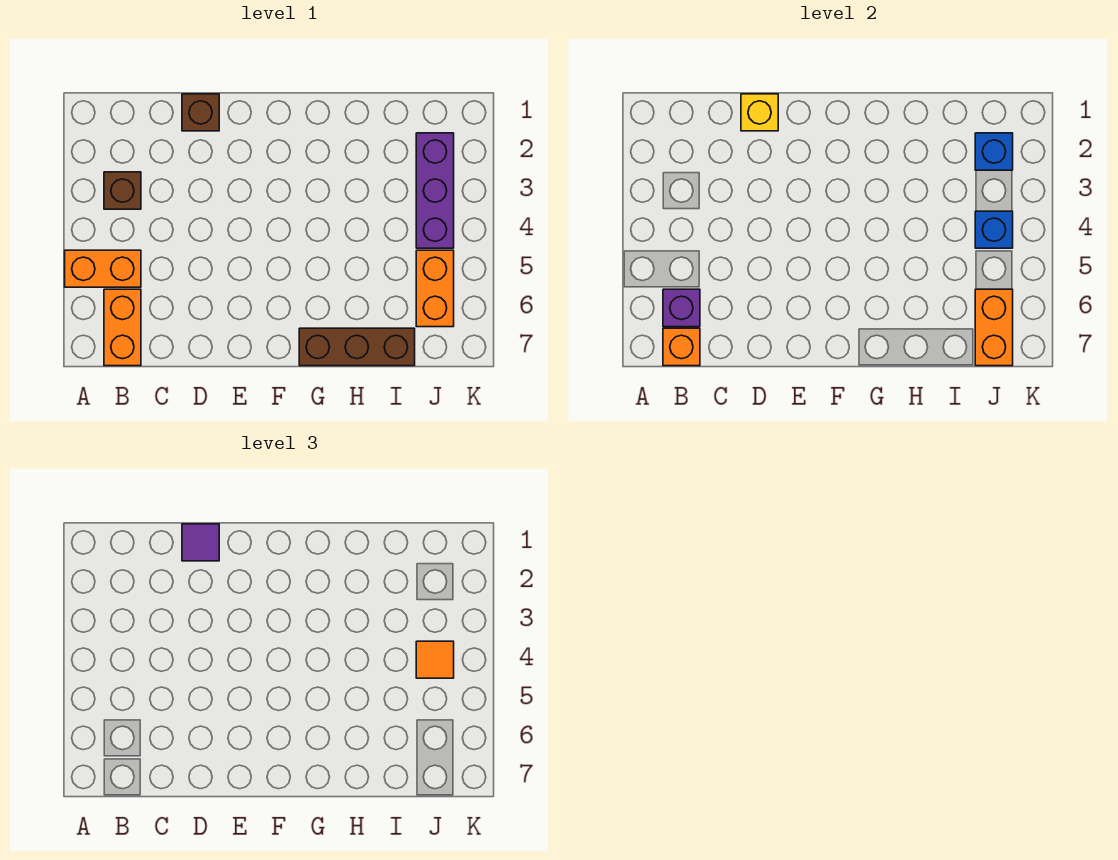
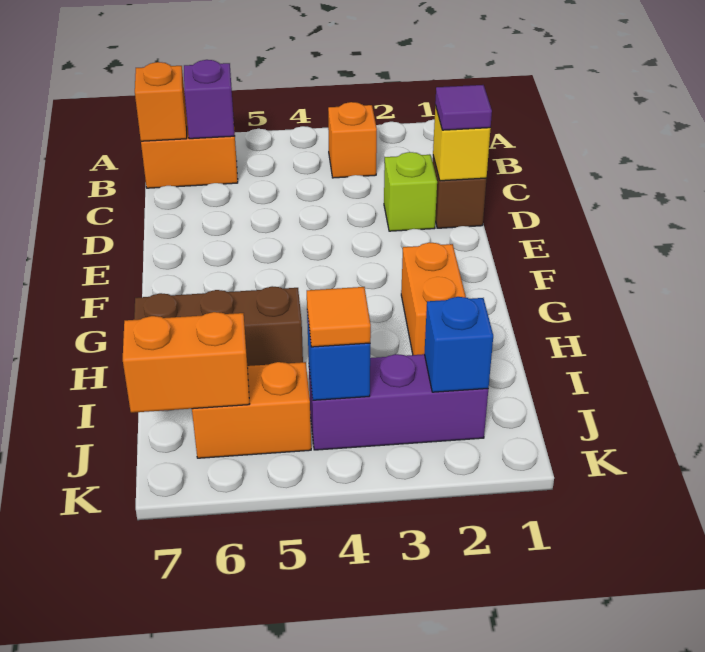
orange brick A5:B5 level 1 -> orange brick G2:H2 level 1
brown brick B3 level 1 -> orange brick B3 level 1
none -> lime brick D2 level 1
brown brick G7:I7 level 1 -> brown brick H5:H7 level 1

